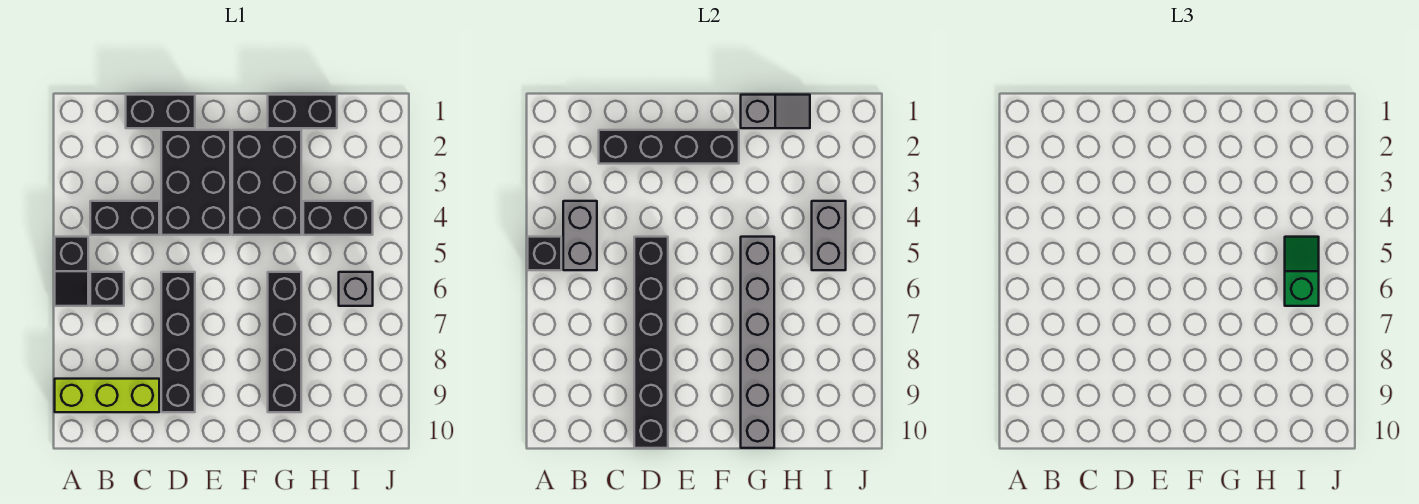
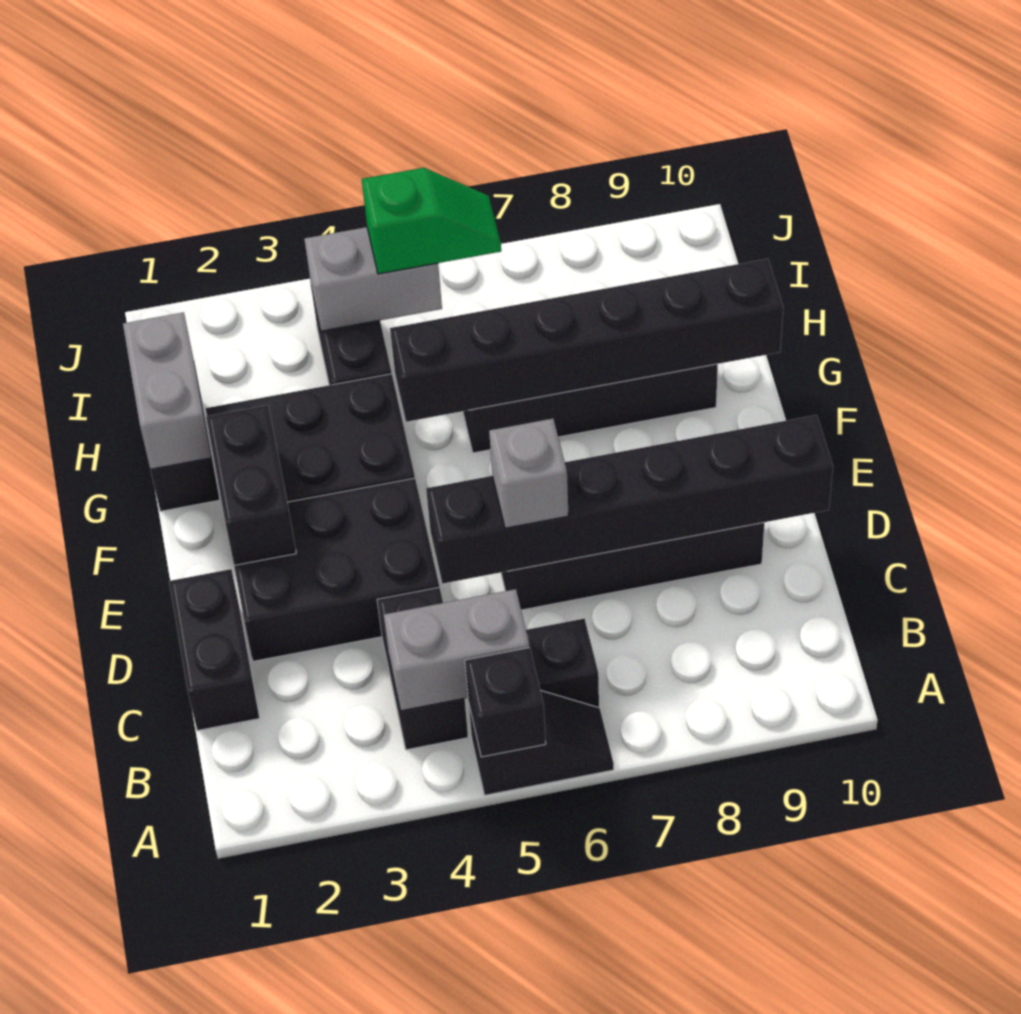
lime brick A9:C9 level 1 -> none
black brick C2:F2 level 2 -> black brick E2:F2 level 2
grey slope G1:H1 level 2 top G -> grey brick G1:H1 level 2
grey brick G5:G10 level 2 -> black brick G5:G10 level 2
green slope I5:I6 level 3 top 6 -> green slope I5:I6 level 3 top 5
grey brick I6 level 1 -> grey brick D6 level 3

